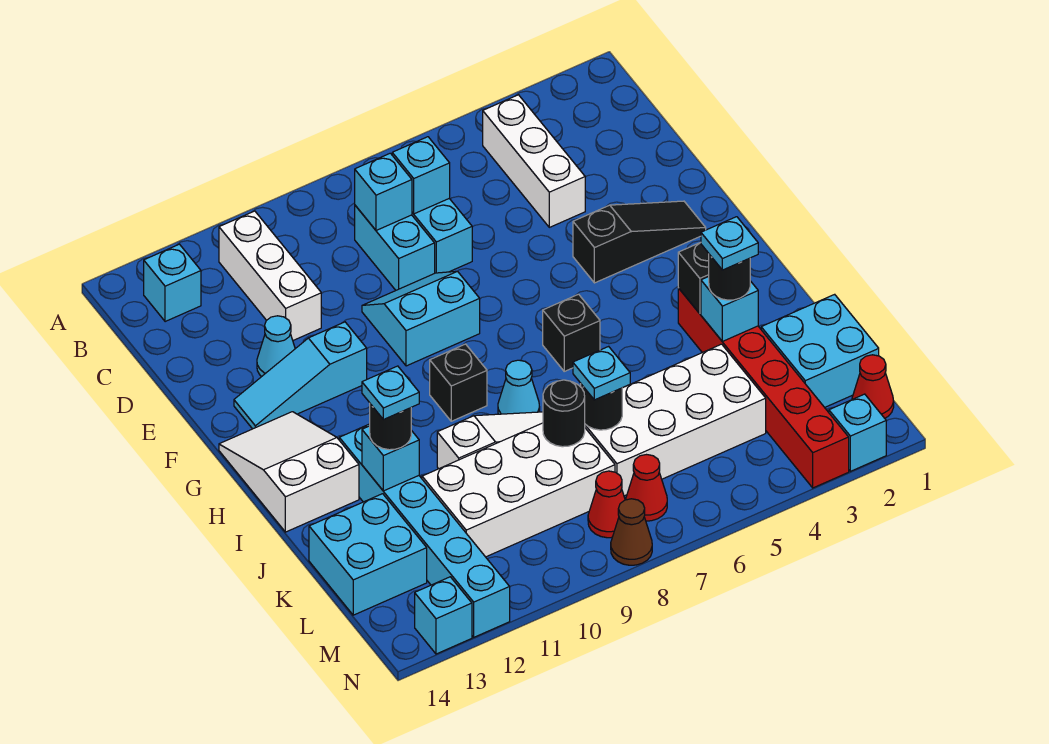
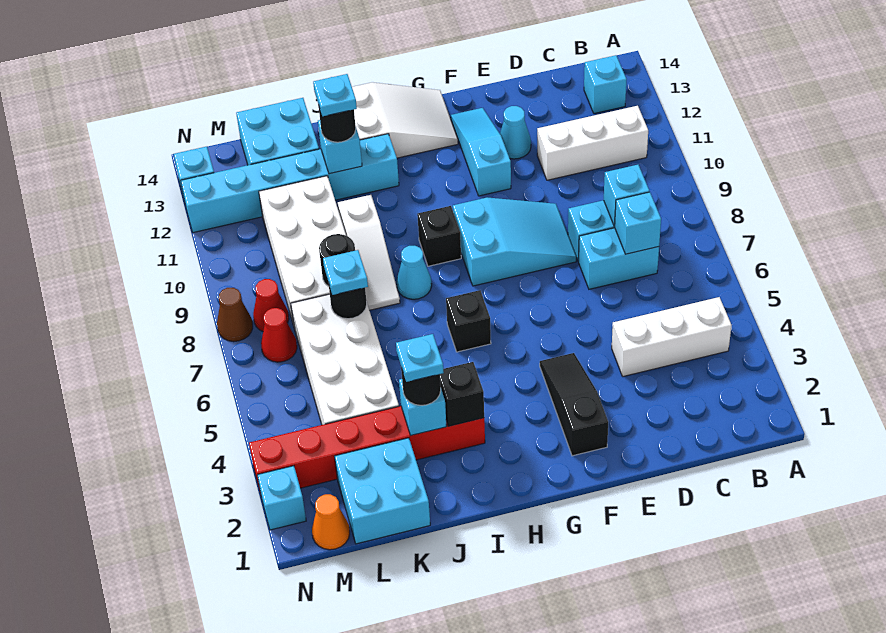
cyan slope E8:F9 level 1 top F -> cyan slope E8:G9 level 1 top G
black slope F2:F4 level 1 top 4 -> black slope F2:F4 level 1 top 2
red cone M1 level 1 -> orange cone M1 level 1

